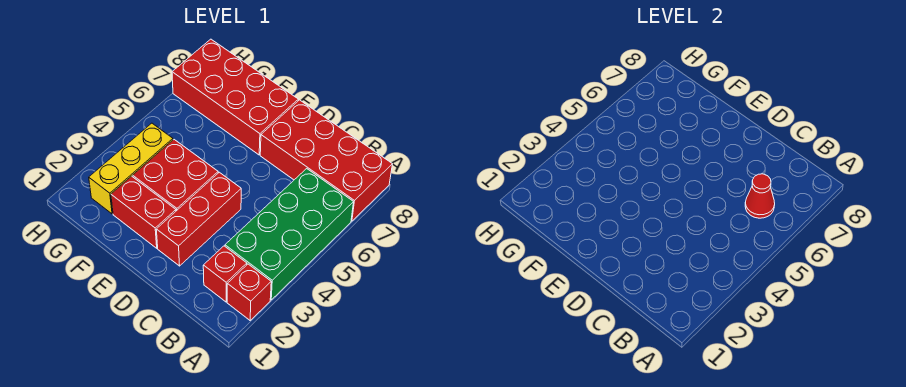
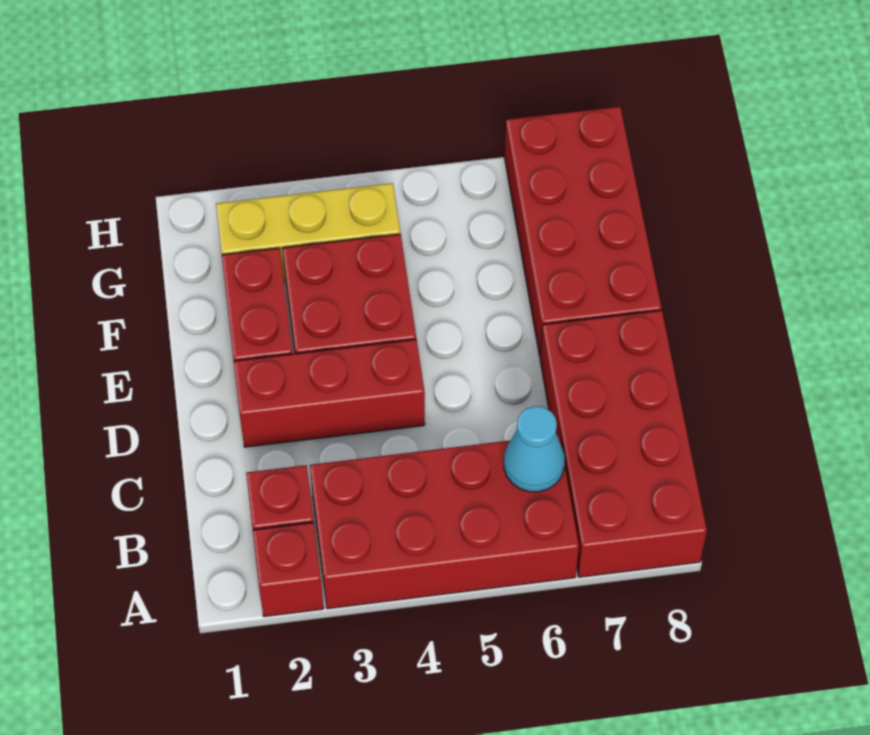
green brick A3:B6 level 1 -> red brick A3:B6 level 1
red cone B6 level 2 -> cyan cone B6 level 2

